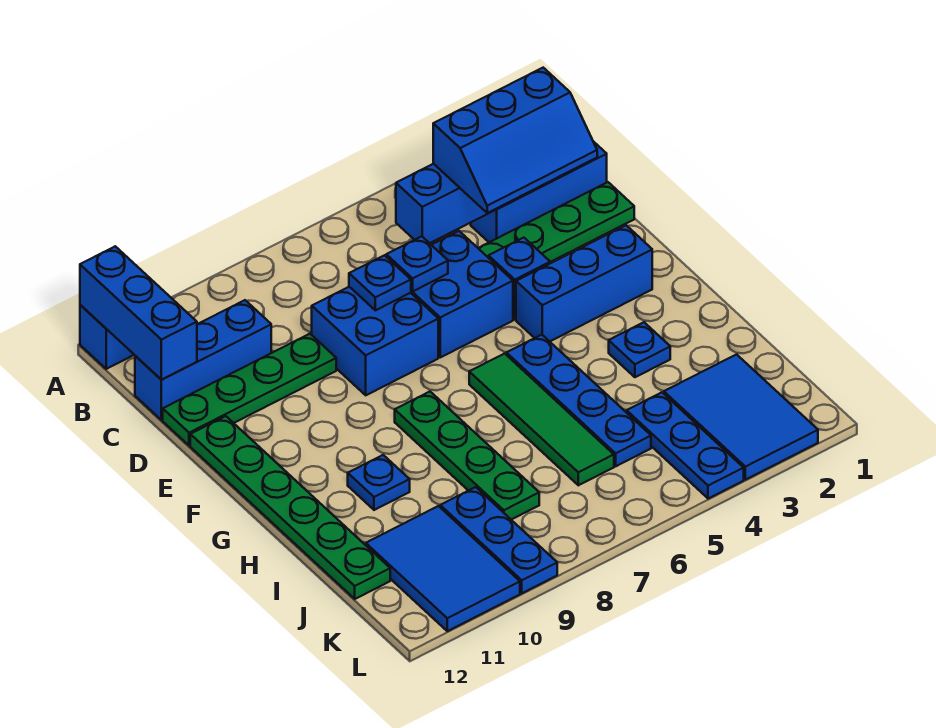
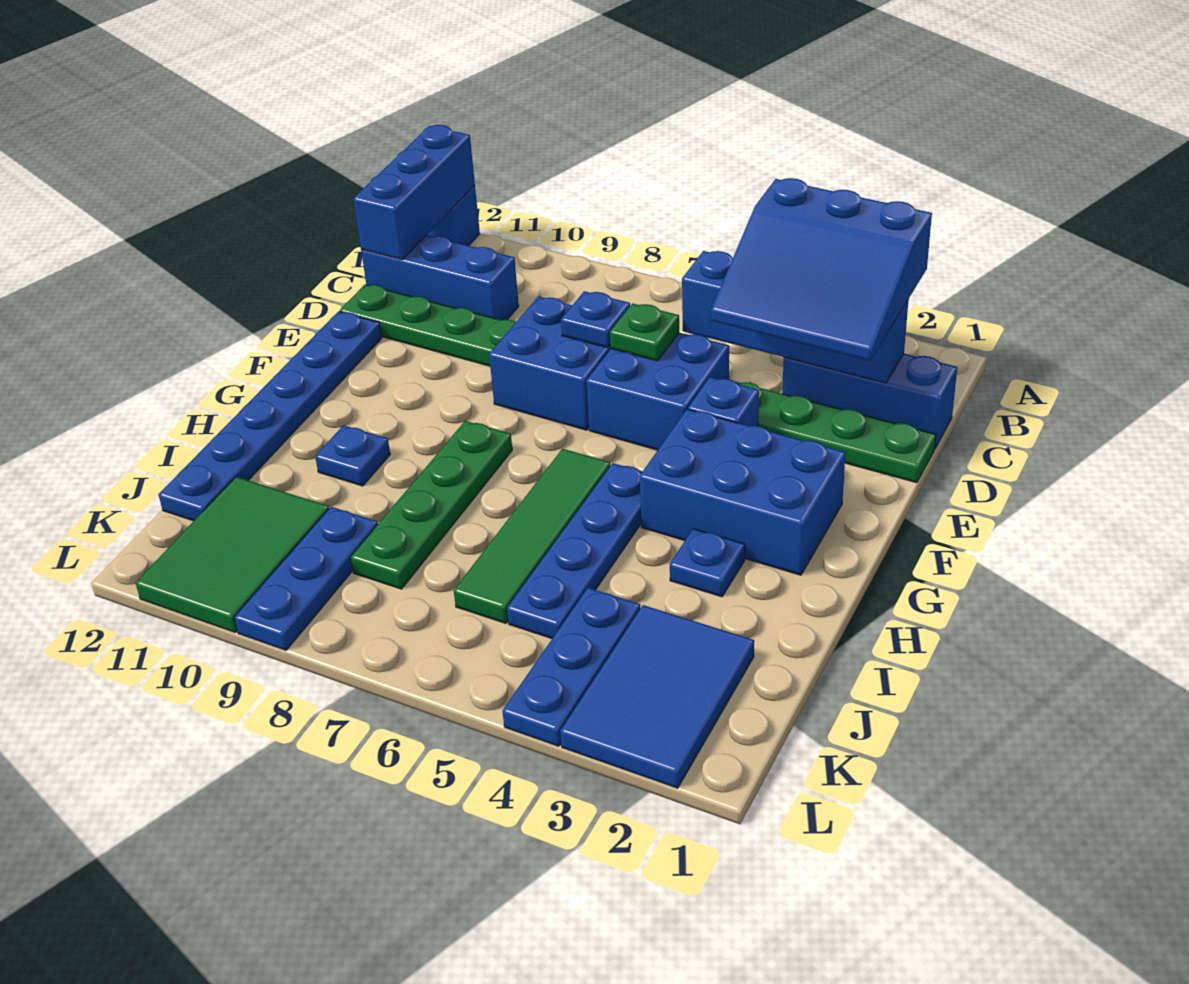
blue slope C2:D4 level 3 top C -> blue slope B2:D4 level 3 top B
blue plate D6 level 2 -> green plate D6 level 2
green plate E12:J12 level 1 -> blue plate E12:J12 level 1
blue brick F2:F4 level 1 -> blue brick F2:G4 level 1
blue tile J10:L11 level 1 -> green tile J10:L11 level 1

